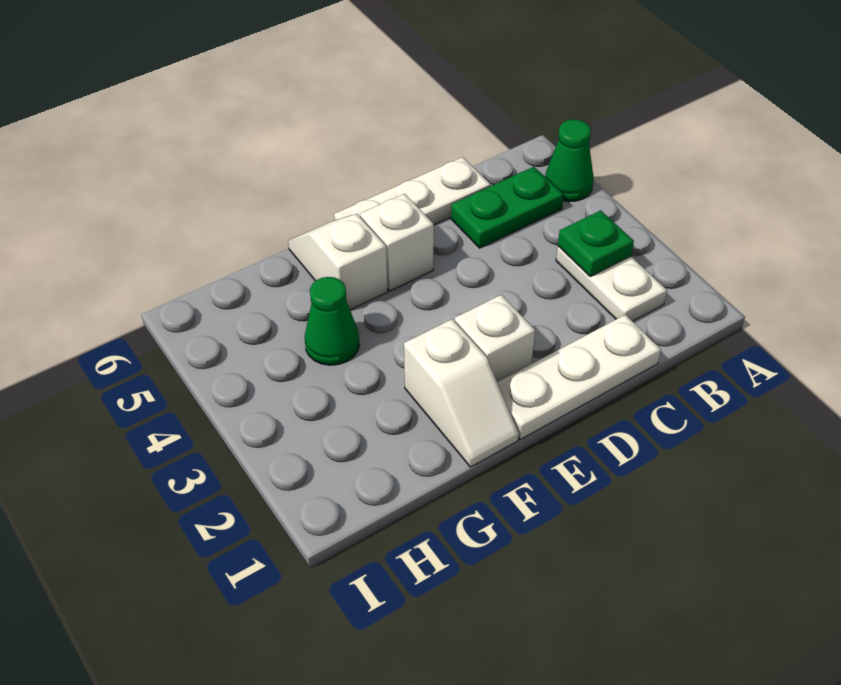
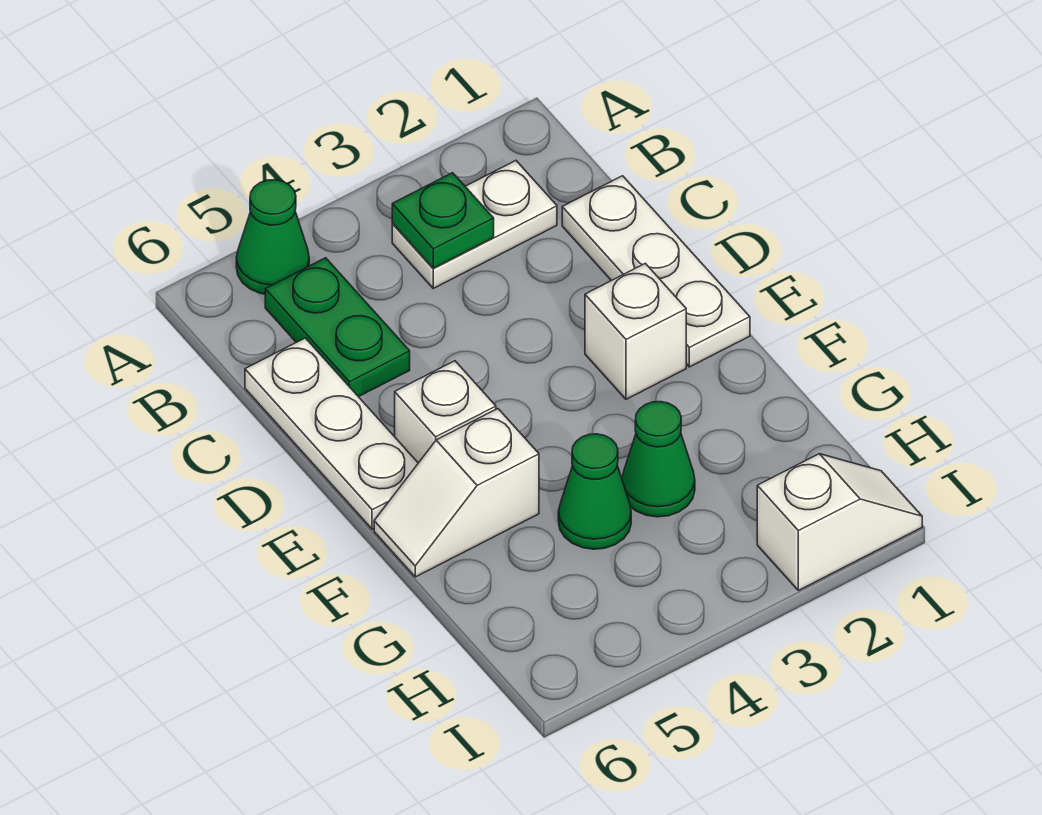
white slope F1:F2 level 1 top 2 -> white slope I1:I2 level 1 top 2
none -> green cone G3 level 1

